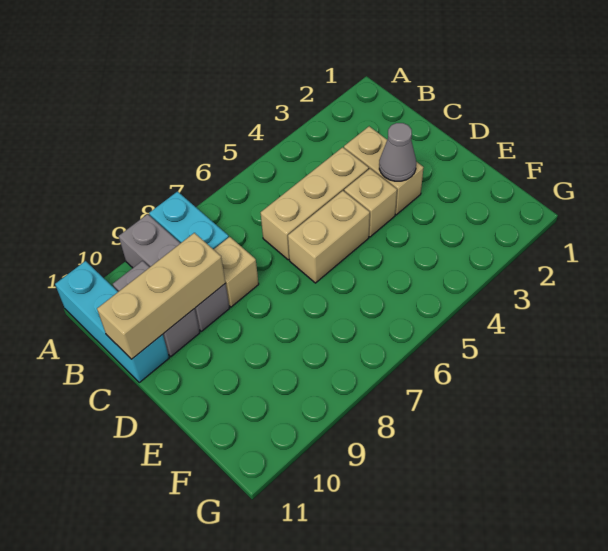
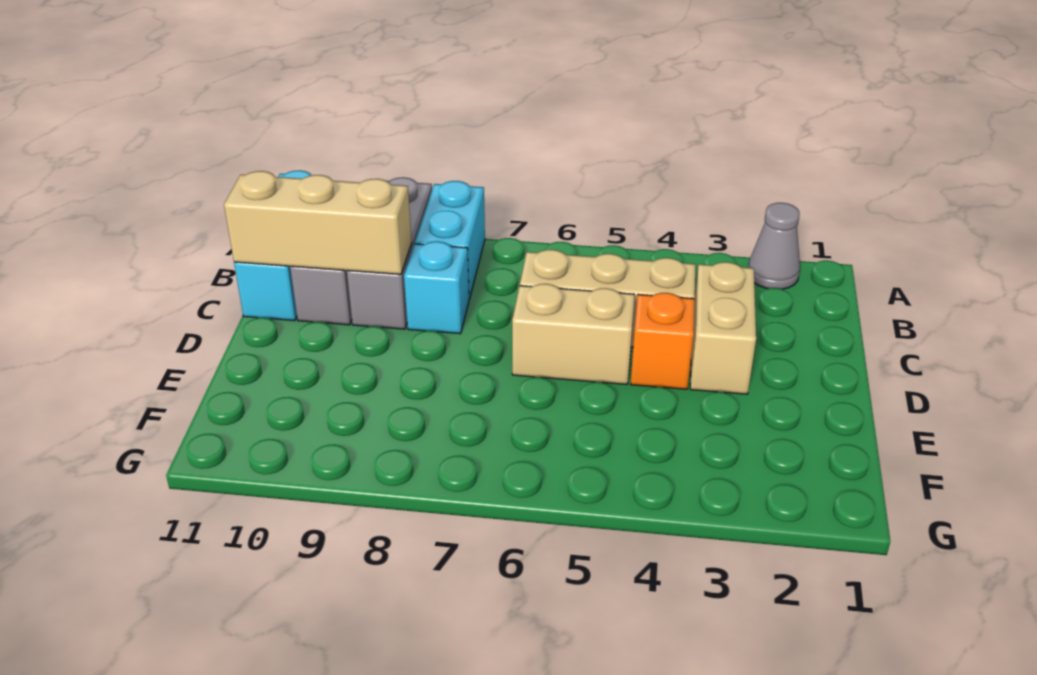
tan brick C8 level 1 -> cyan brick C8 level 1
grey cone D3 level 2 -> grey cone A2 level 1
tan brick D4 level 1 -> orange brick D4 level 1

